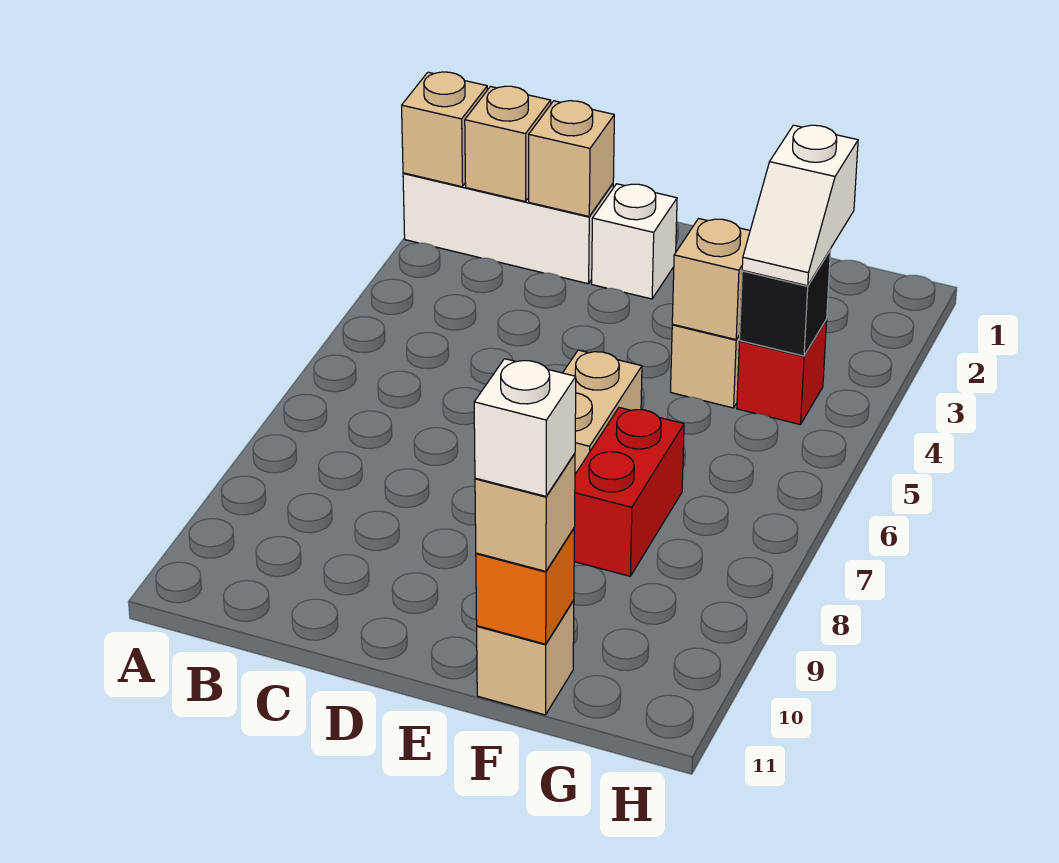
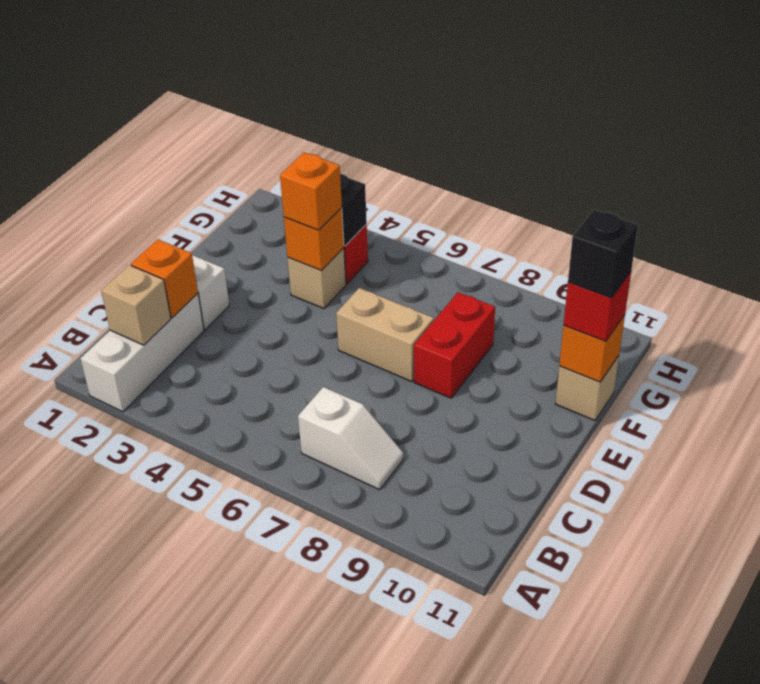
tan brick A2 level 2 -> none
tan brick C2 level 2 -> orange brick C2 level 2
tan brick F4 level 2 -> orange brick F4 level 2
none -> orange brick F4 level 3
red brick F7:F8 level 1 -> red brick E8:F8 level 1
tan brick F11 level 3 -> red brick F11 level 3
white brick F11 level 4 -> black brick F11 level 4
white slope G3:G4 level 3 top 3 -> white slope B7:B8 level 1 top 7

